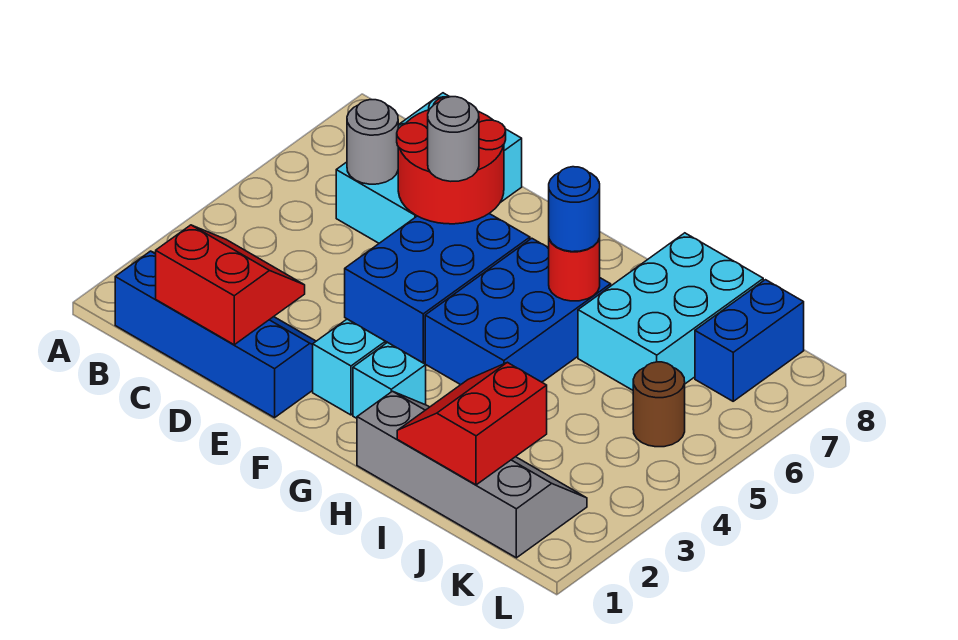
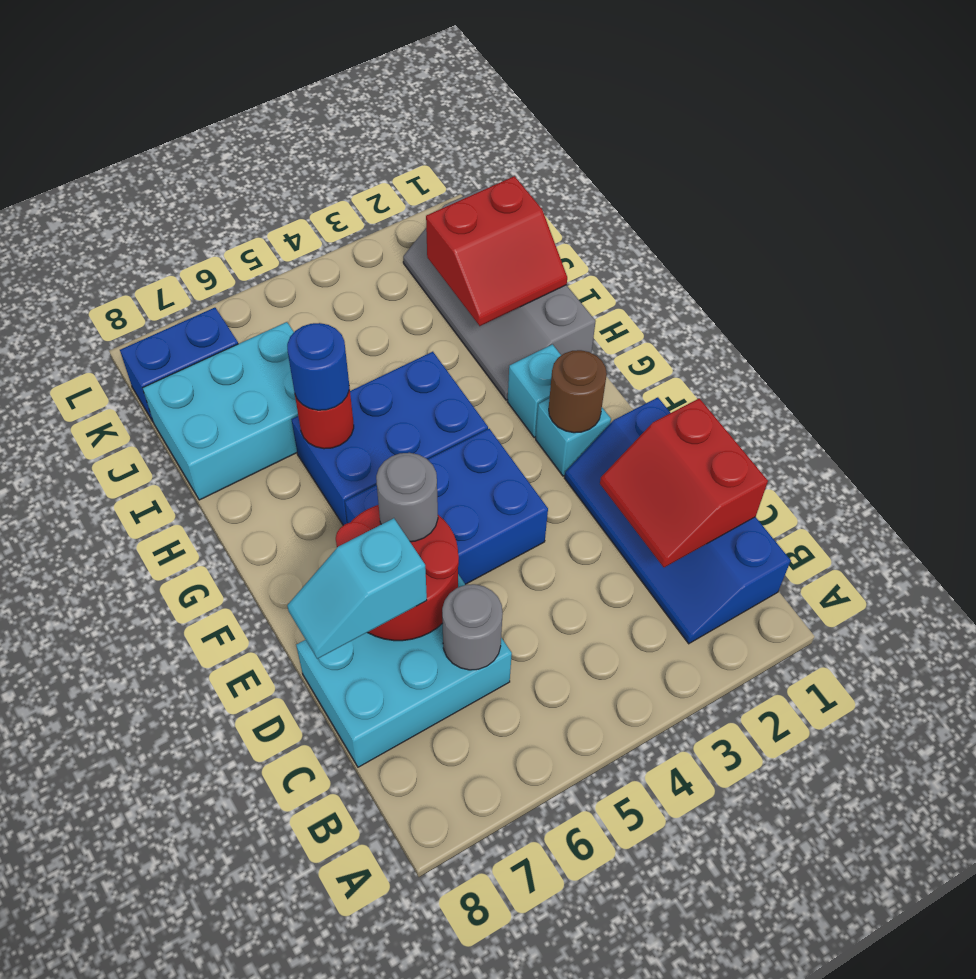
none -> cyan slope D7:D8 level 3 top 7
brown round brick K5 level 1 -> brown round brick F2 level 2

